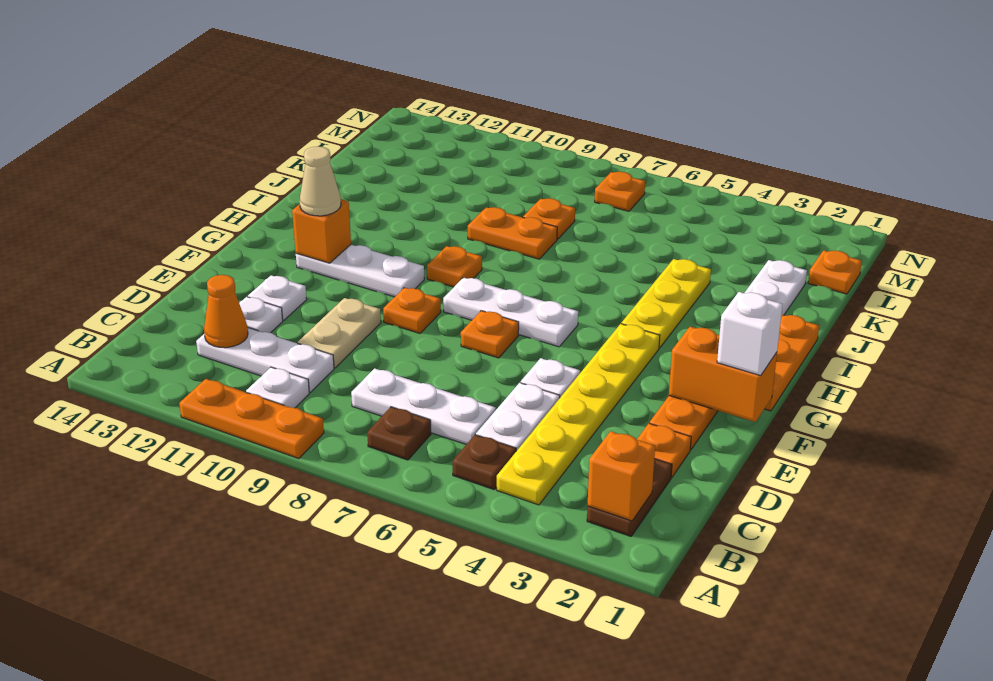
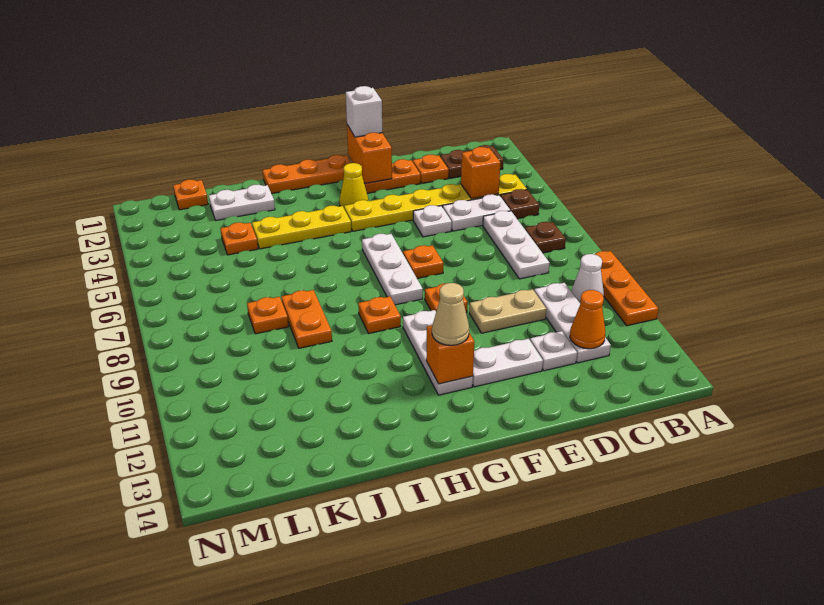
orange brick B2 level 2 -> orange brick C4 level 2
white plate B10 level 1 -> white cone B10 level 1
white plate E12 level 1 -> white plate E12:F12 level 1
none -> yellow cone G3 level 1
orange plate M7 level 1 -> orange plate K4 level 1

